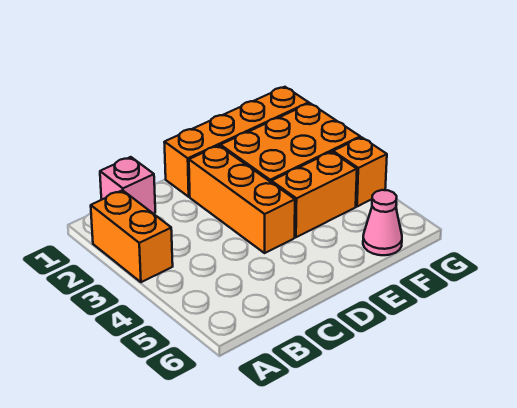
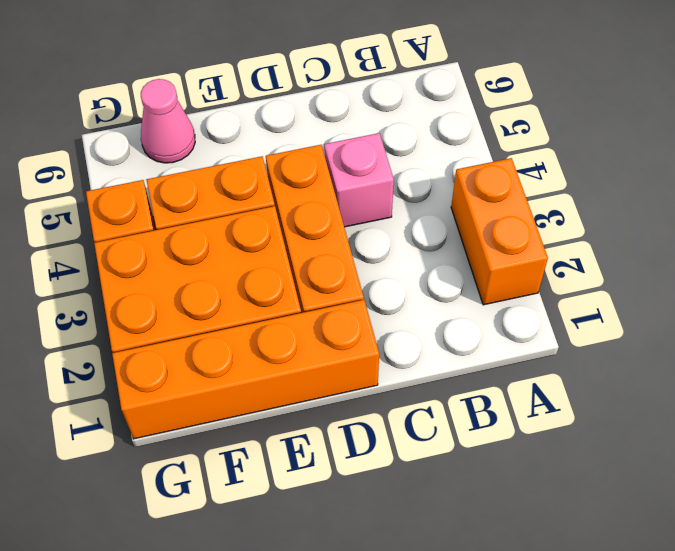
pink brick B1 level 1 -> pink brick C4 level 1

